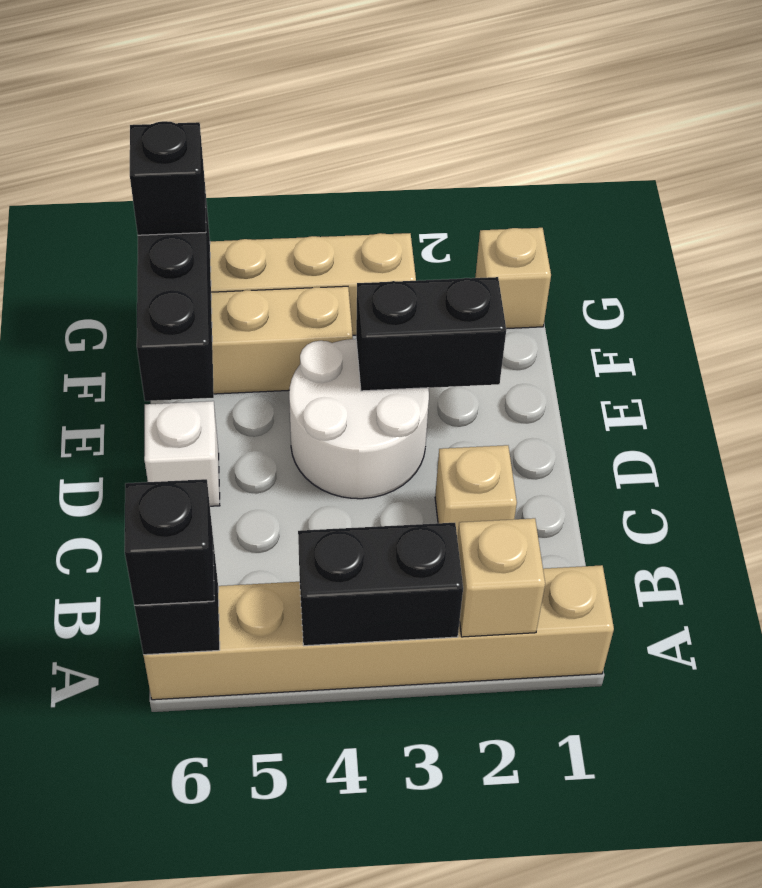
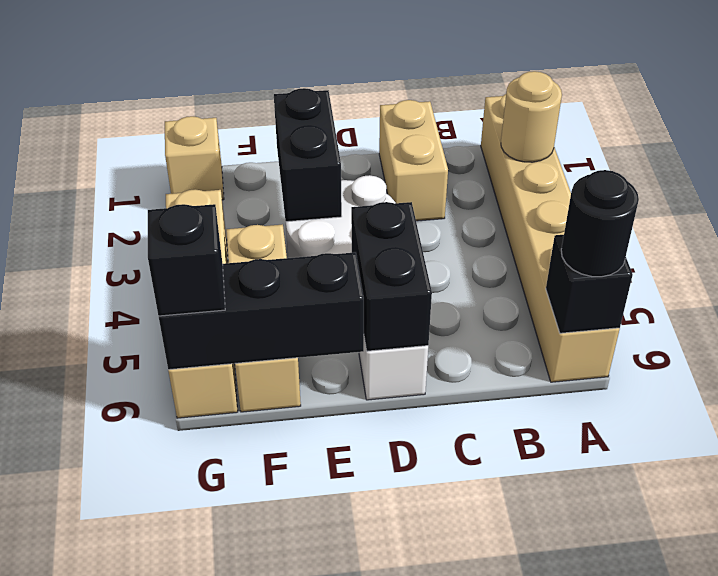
tan brick A2 level 2 -> tan round brick A2 level 2
black brick A3:A4 level 2 -> black brick D5:D6 level 2
black brick A6 level 3 -> black round brick A6 level 3
tan brick C2 level 1 -> tan brick C1:C2 level 1

